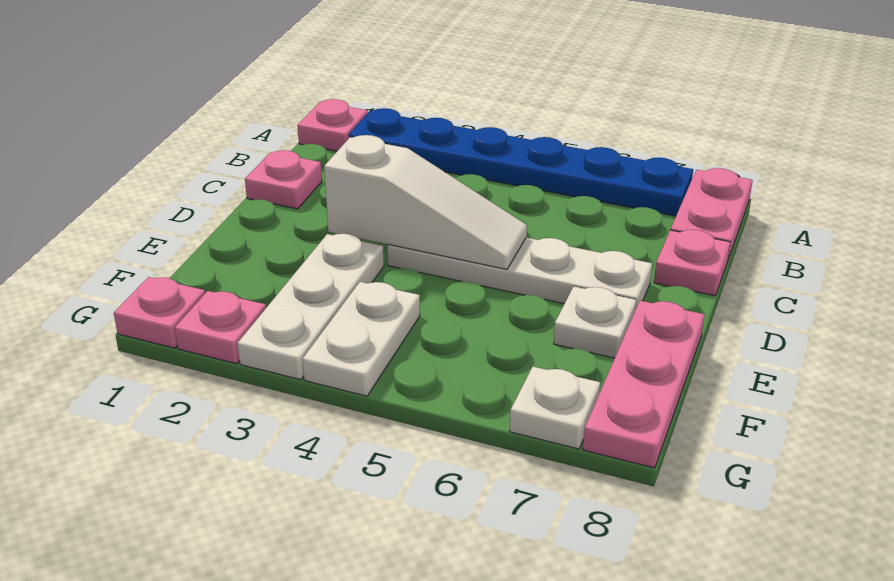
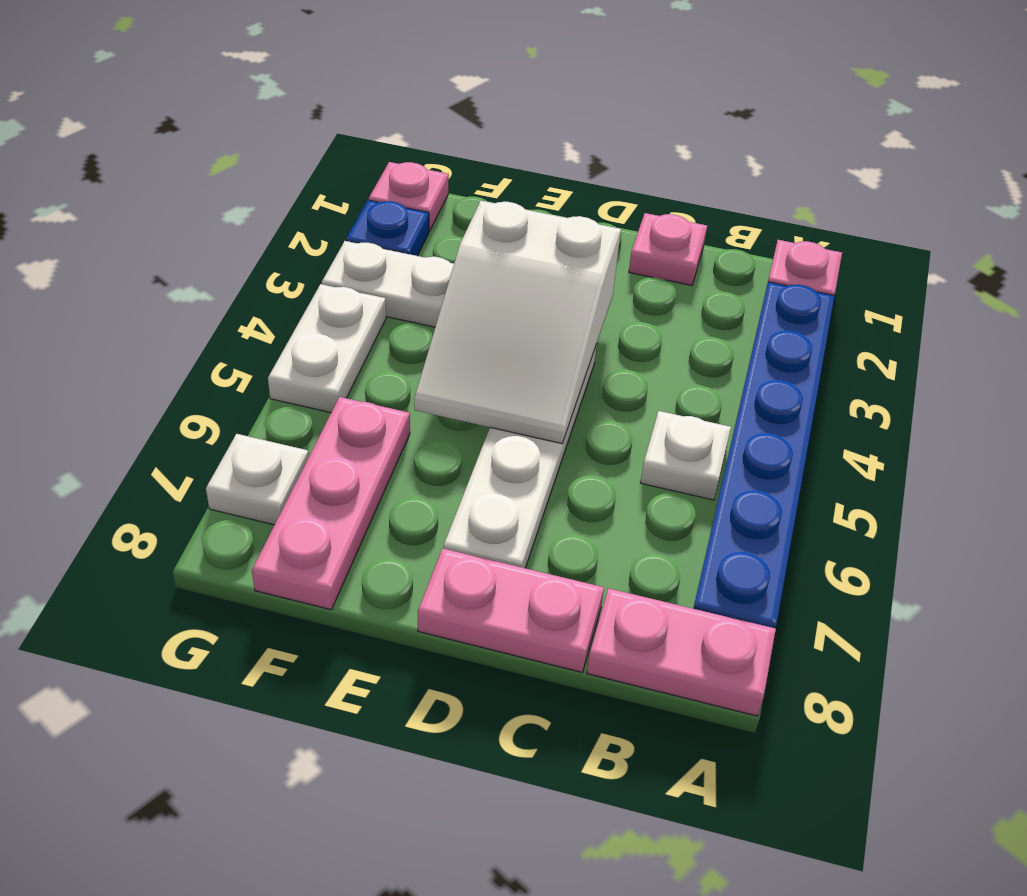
pink plate C8 level 1 -> pink plate C8:D8 level 1
white slope D3:D5 level 2 top 3 -> white slope D3:E5 level 2 top 3
white plate E7 level 1 -> white plate B5 level 1
pink plate E8:G8 level 1 -> pink plate F6:F8 level 1
white plate F4:G4 level 1 -> white plate G4:G5 level 1
pink plate G2 level 1 -> blue plate G2 level 1

